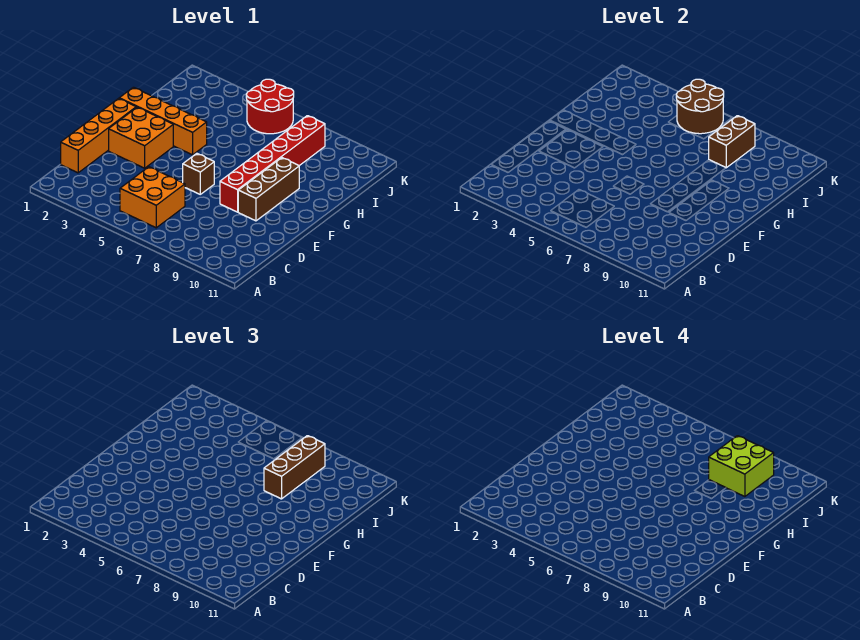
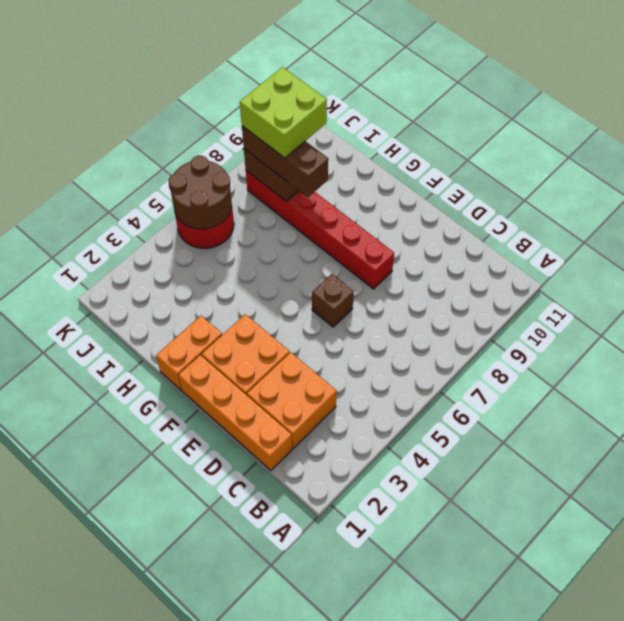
orange brick B5:C6 level 1 -> orange brick C2:D3 level 1
brown brick E9:G9 level 1 -> none
orange brick G1:G4 level 1 -> orange brick G1:G2 level 1

